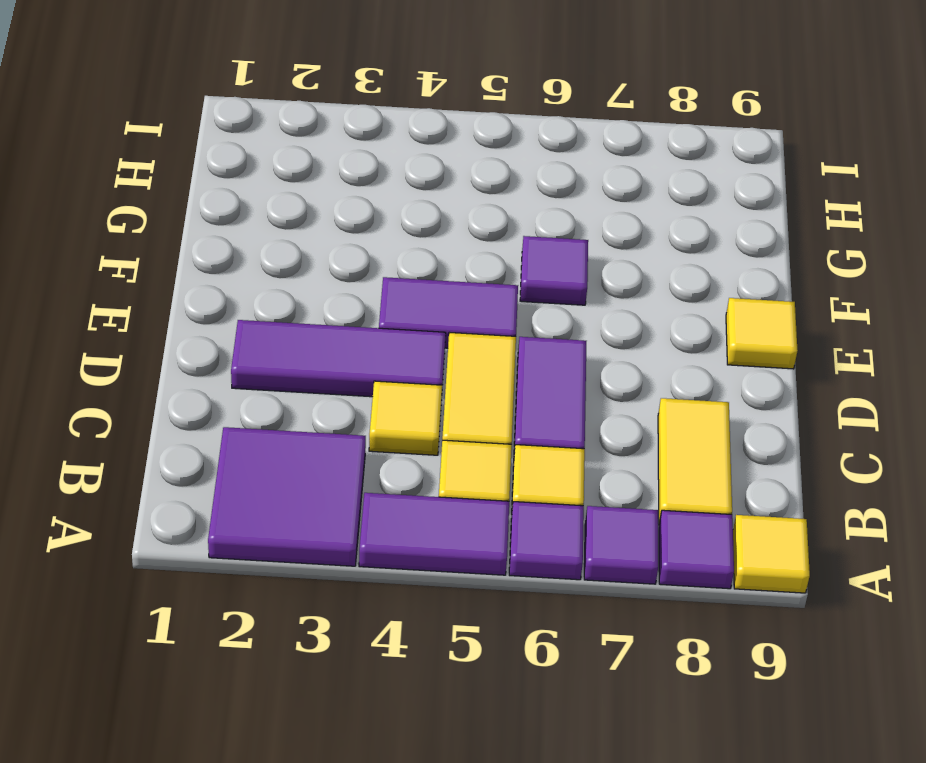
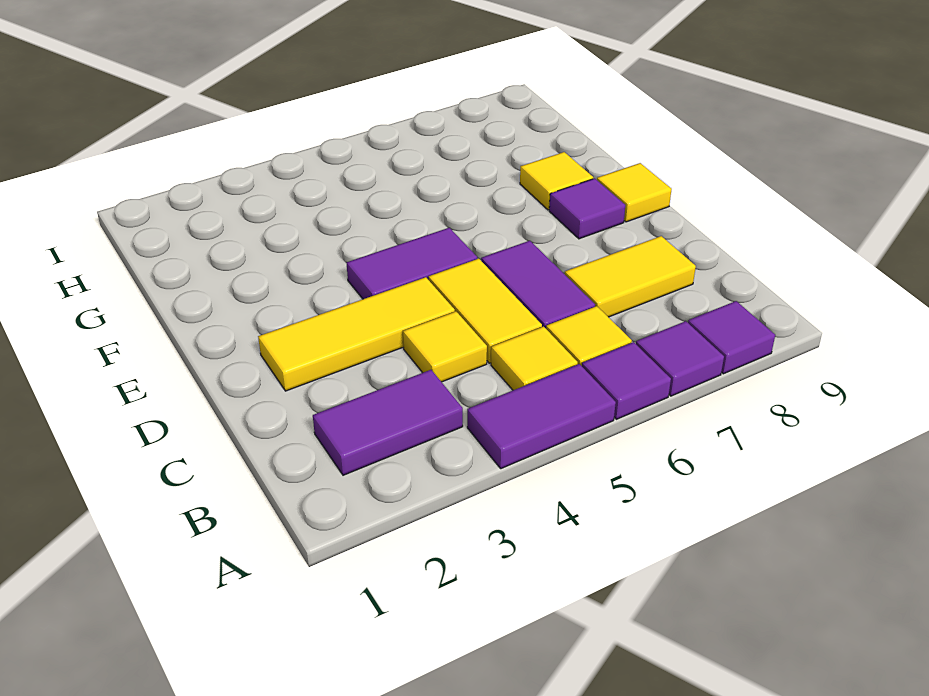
purple tile A2:B3 level 1 -> purple tile B2:B3 level 1
yellow tile A9 level 1 -> yellow tile F8 level 1
yellow tile B8:C8 level 1 -> yellow tile C7:C8 level 1
purple tile D2:D4 level 1 -> yellow tile D2:D4 level 1
purple tile F6 level 1 -> purple tile E8 level 1

